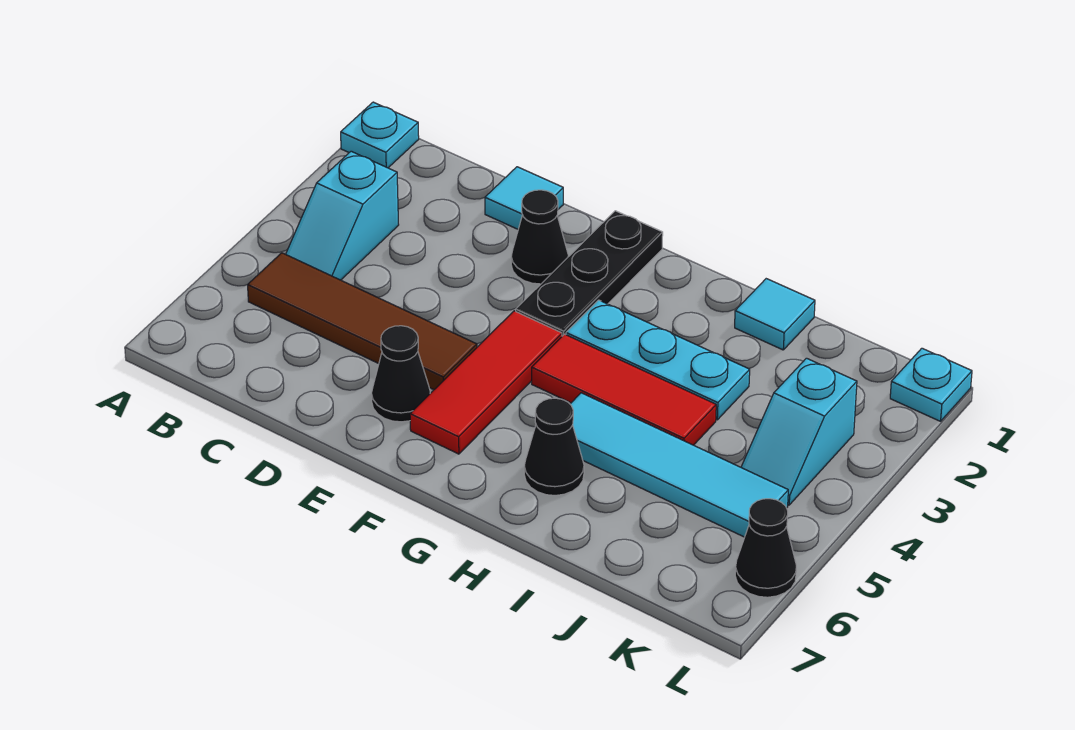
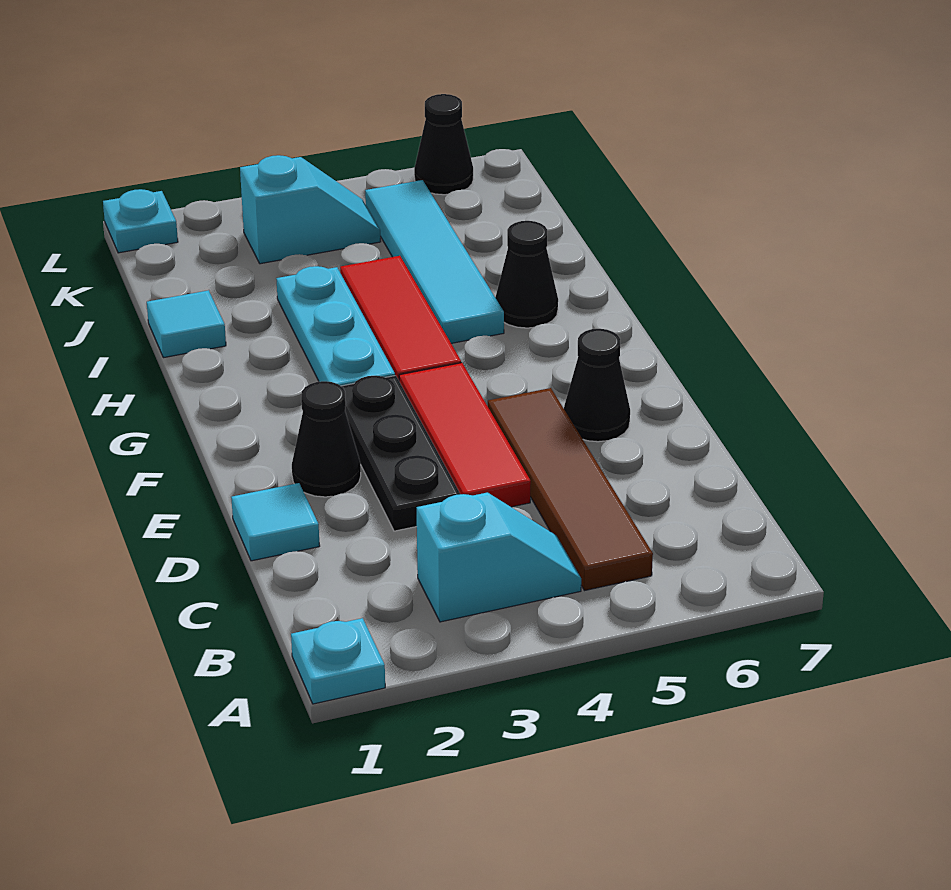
black plate F1:F3 level 1 -> black plate D3:F3 level 1
red tile F4:F6 level 1 -> red tile D4:F4 level 1

